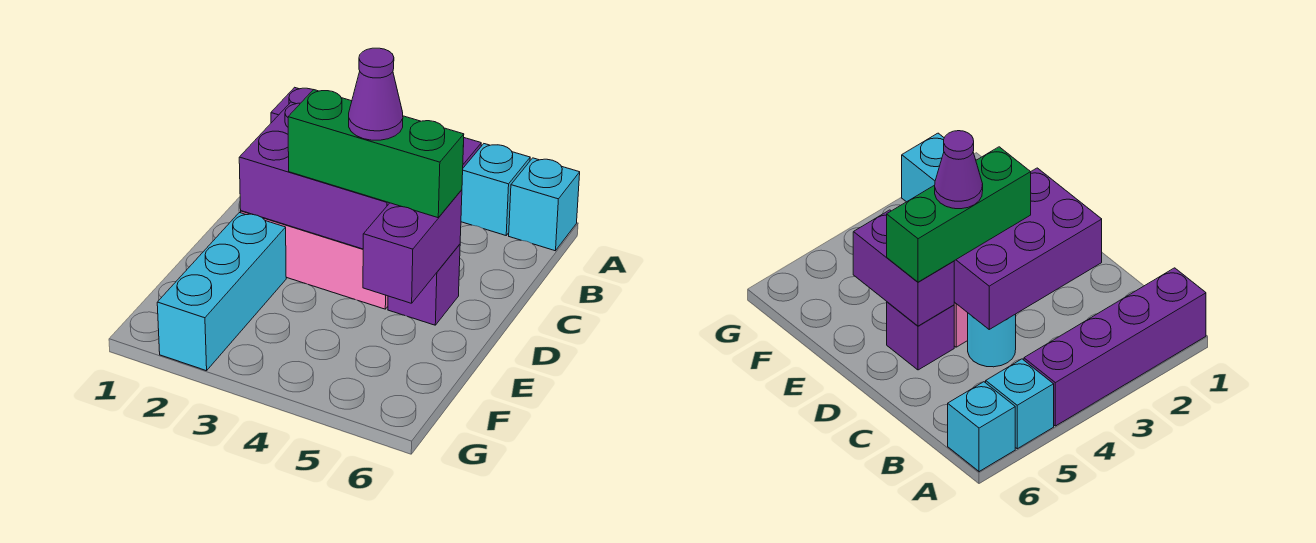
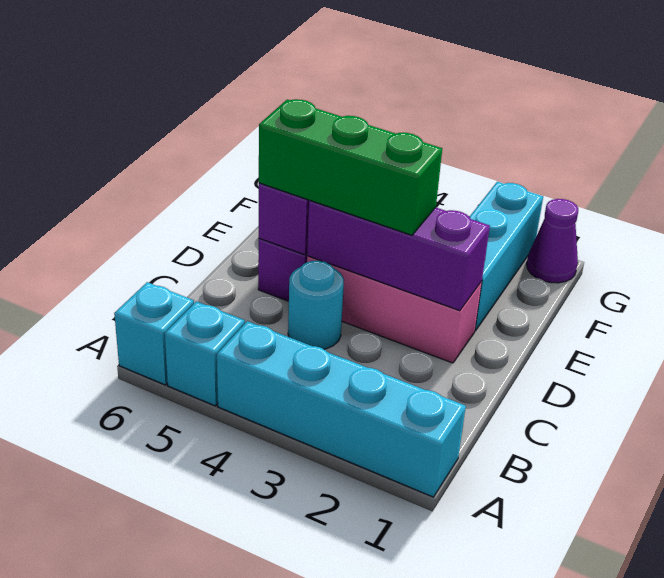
purple brick A1:A4 level 1 -> cyan brick A1:A4 level 1
purple brick C2:D4 level 2 -> purple brick D2:D4 level 2
purple cone D4 level 4 -> purple cone G1 level 1

